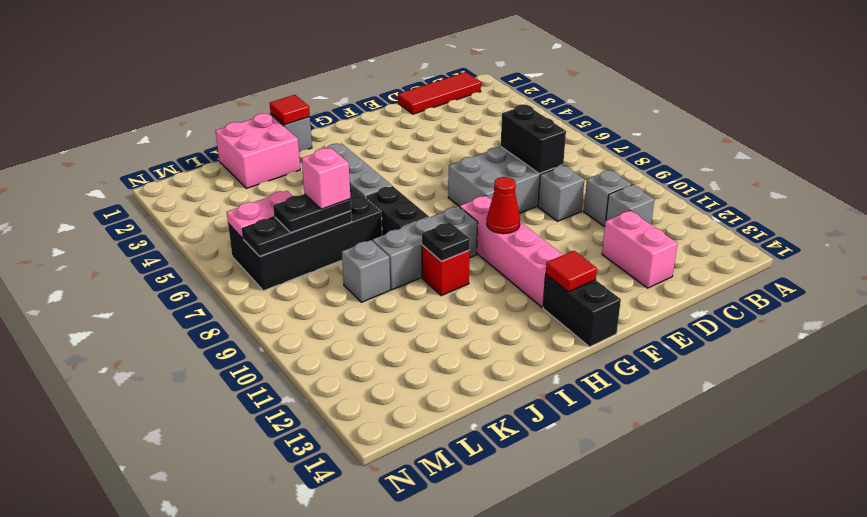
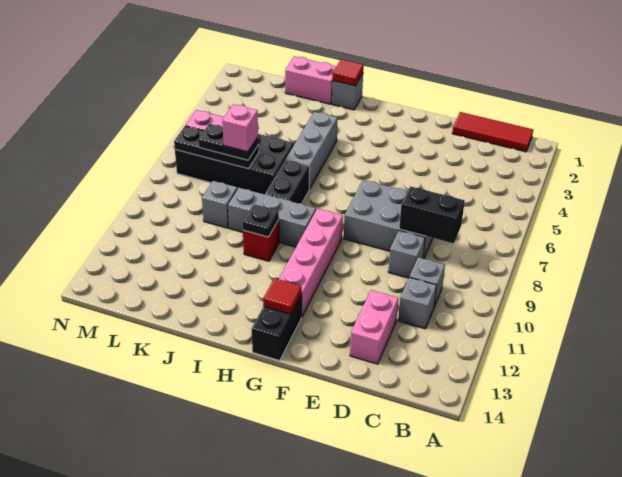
black brick D7:D8 level 2 -> black brick C8:D8 level 2
red cone G10 level 2 -> none
pink brick J1:K2 level 1 -> pink brick J1:K1 level 1

